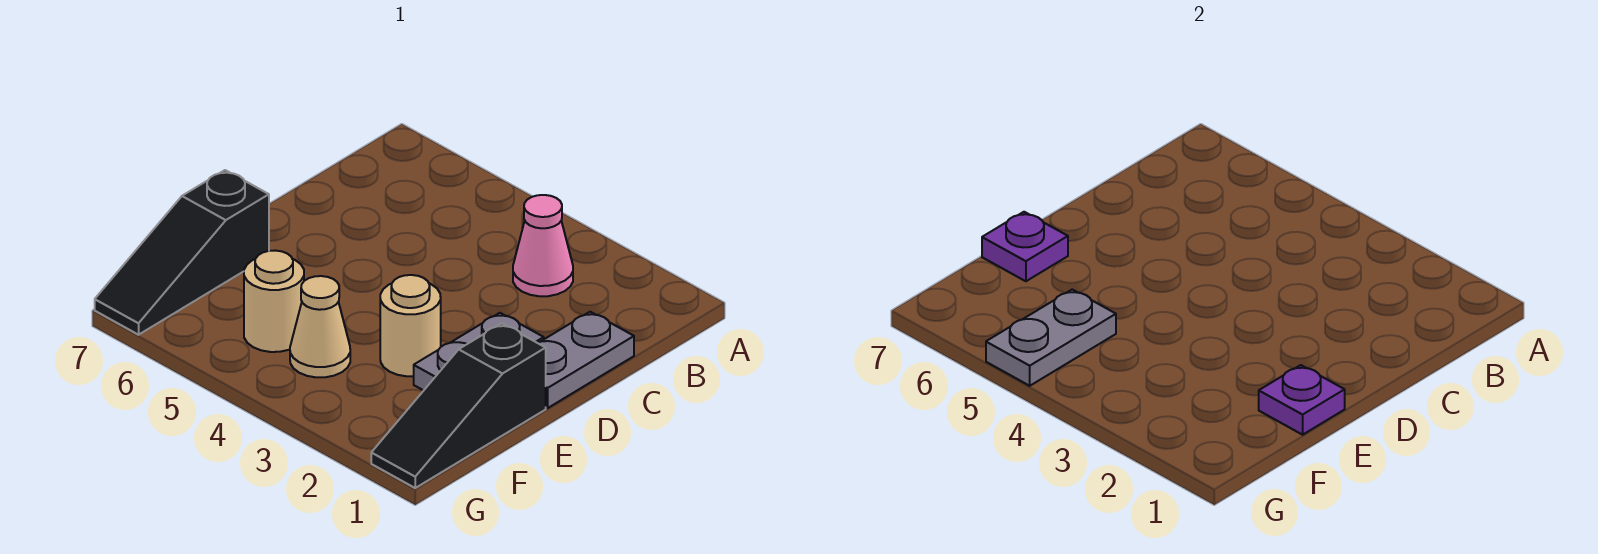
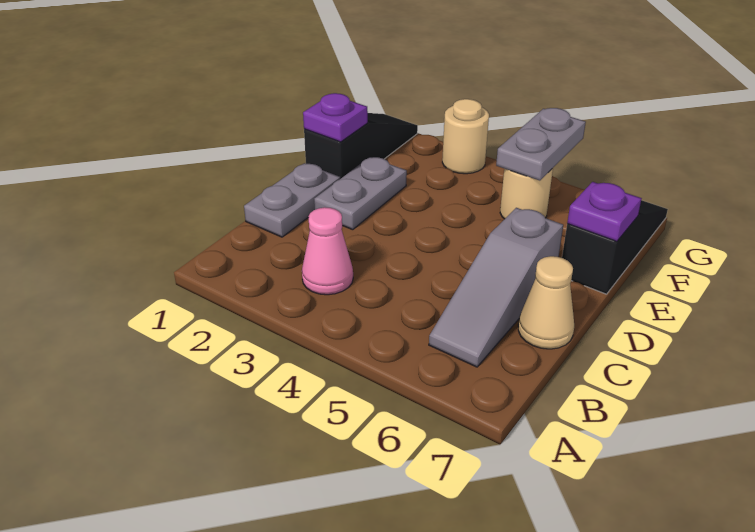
none -> grey slope B6:D6 level 1 top D
tan round brick E3 level 1 -> tan round brick G3 level 1
tan cone F4 level 1 -> tan cone C7 level 1

